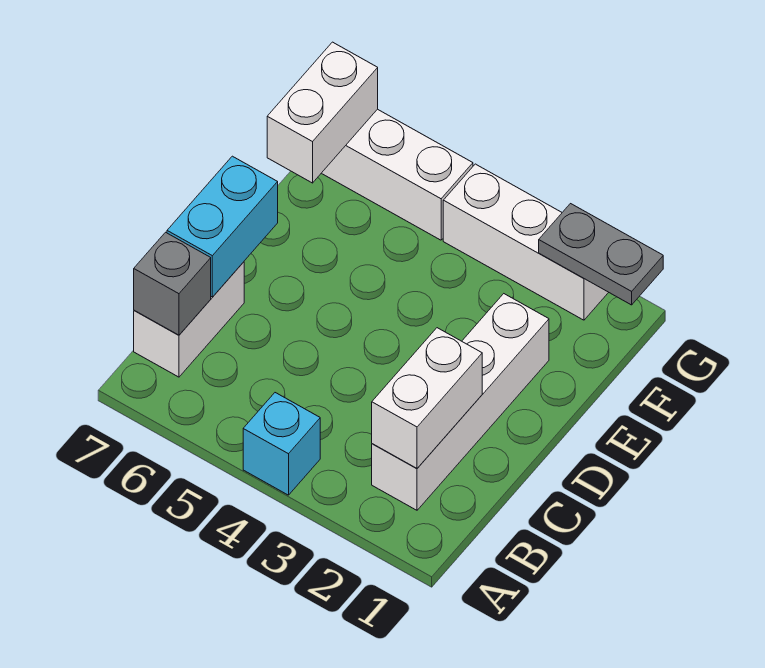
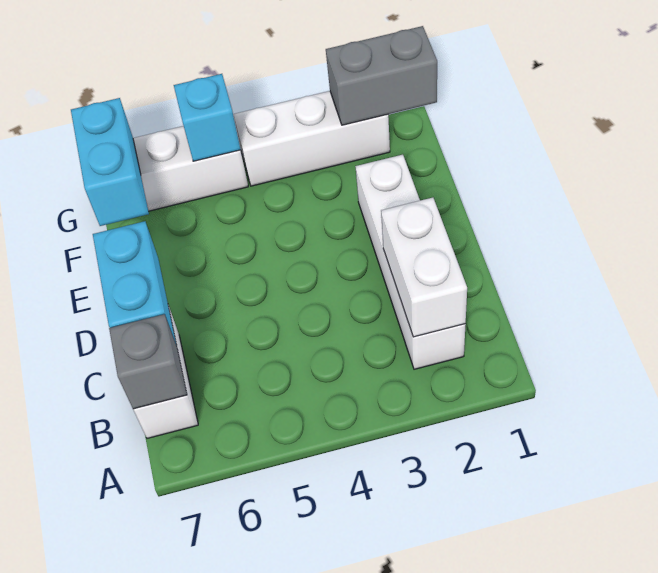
cyan brick A4 level 1 -> cyan brick G5 level 2
white brick F7:G7 level 2 -> cyan brick F7:G7 level 2
grey plate G1:G2 level 2 -> grey brick G1:G2 level 2

